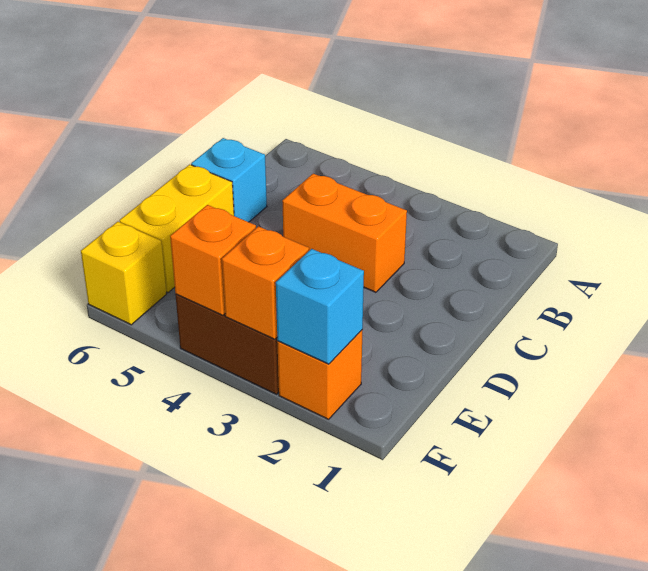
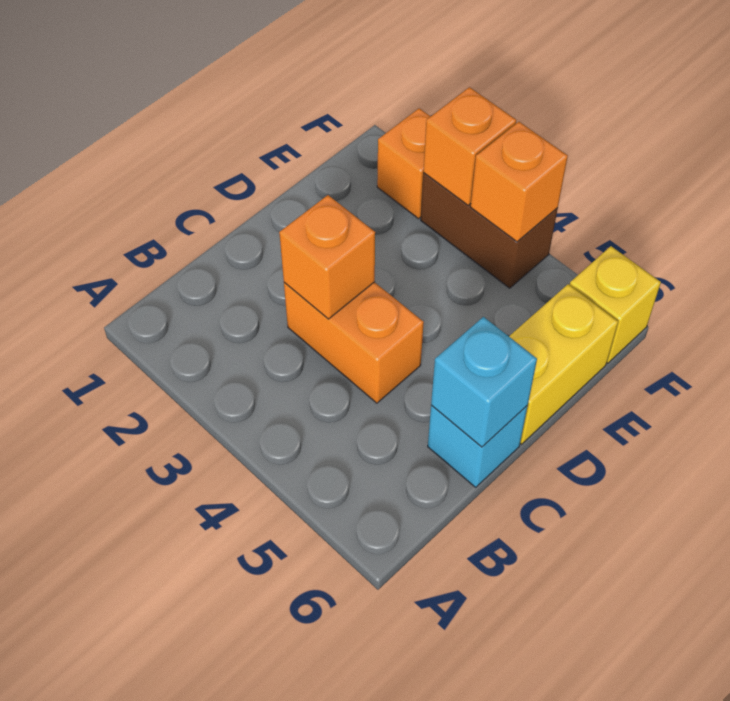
none -> orange brick C3 level 2
cyan brick F2 level 2 -> cyan brick C6 level 2

